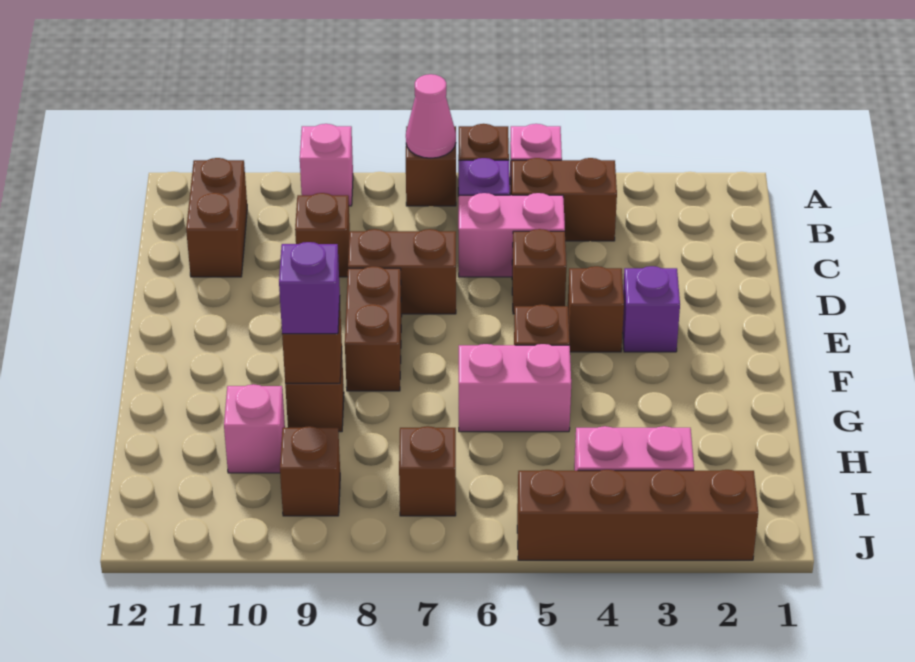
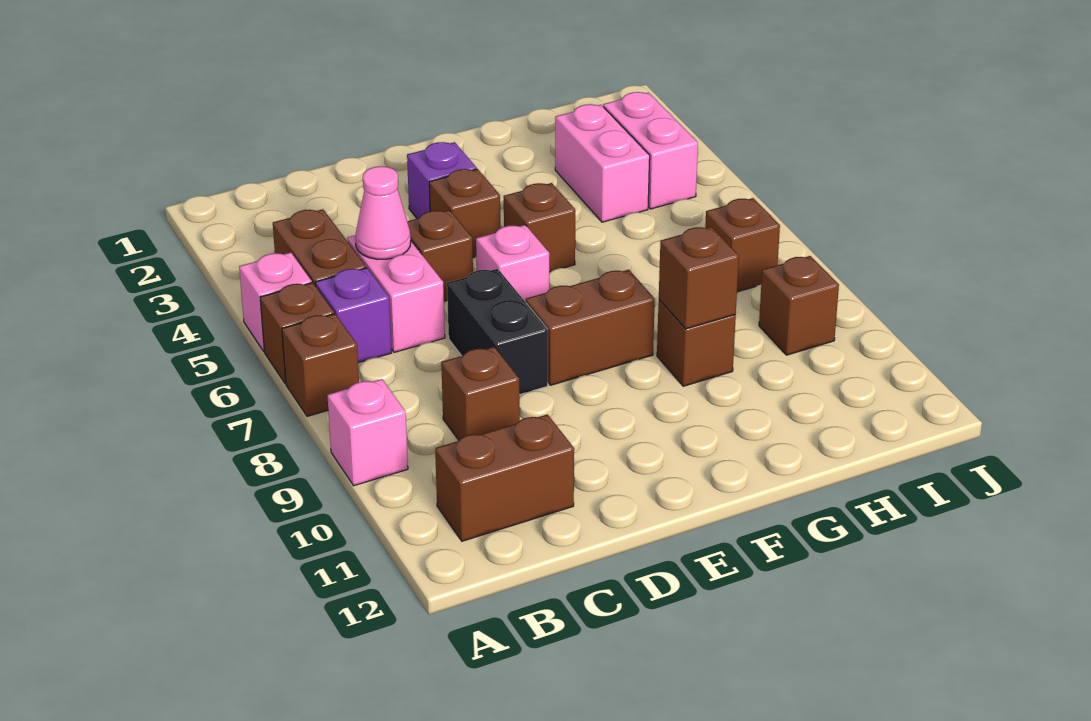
pink cone A7 level 2 -> pink cone C5 level 2
brown brick D7:D8 level 1 -> black brick D7:D8 level 1
pink brick G5:G6 level 1 -> pink brick H3:H4 level 1
purple brick G9 level 3 -> none
pink brick H10 level 1 -> pink brick E6 level 1
brown brick J2:J5 level 1 -> none

